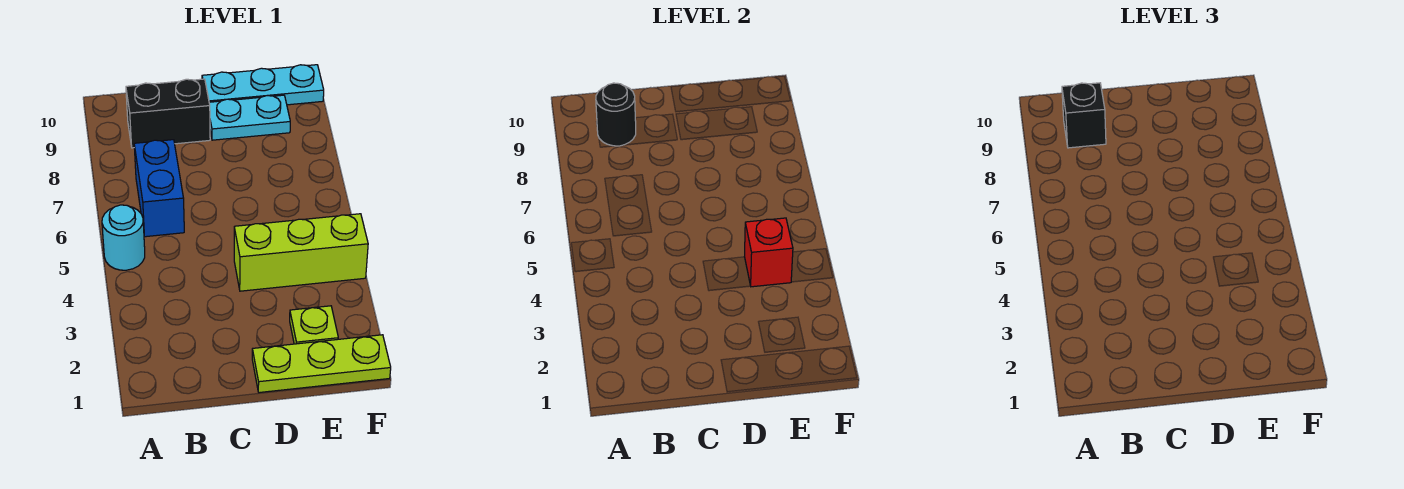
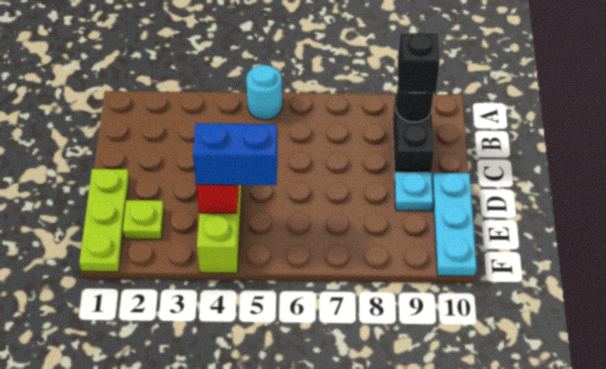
blue brick B6:B7 level 1 -> blue brick E4:E5 level 3
cyan plate D9:E9 level 1 -> cyan plate D9 level 1

